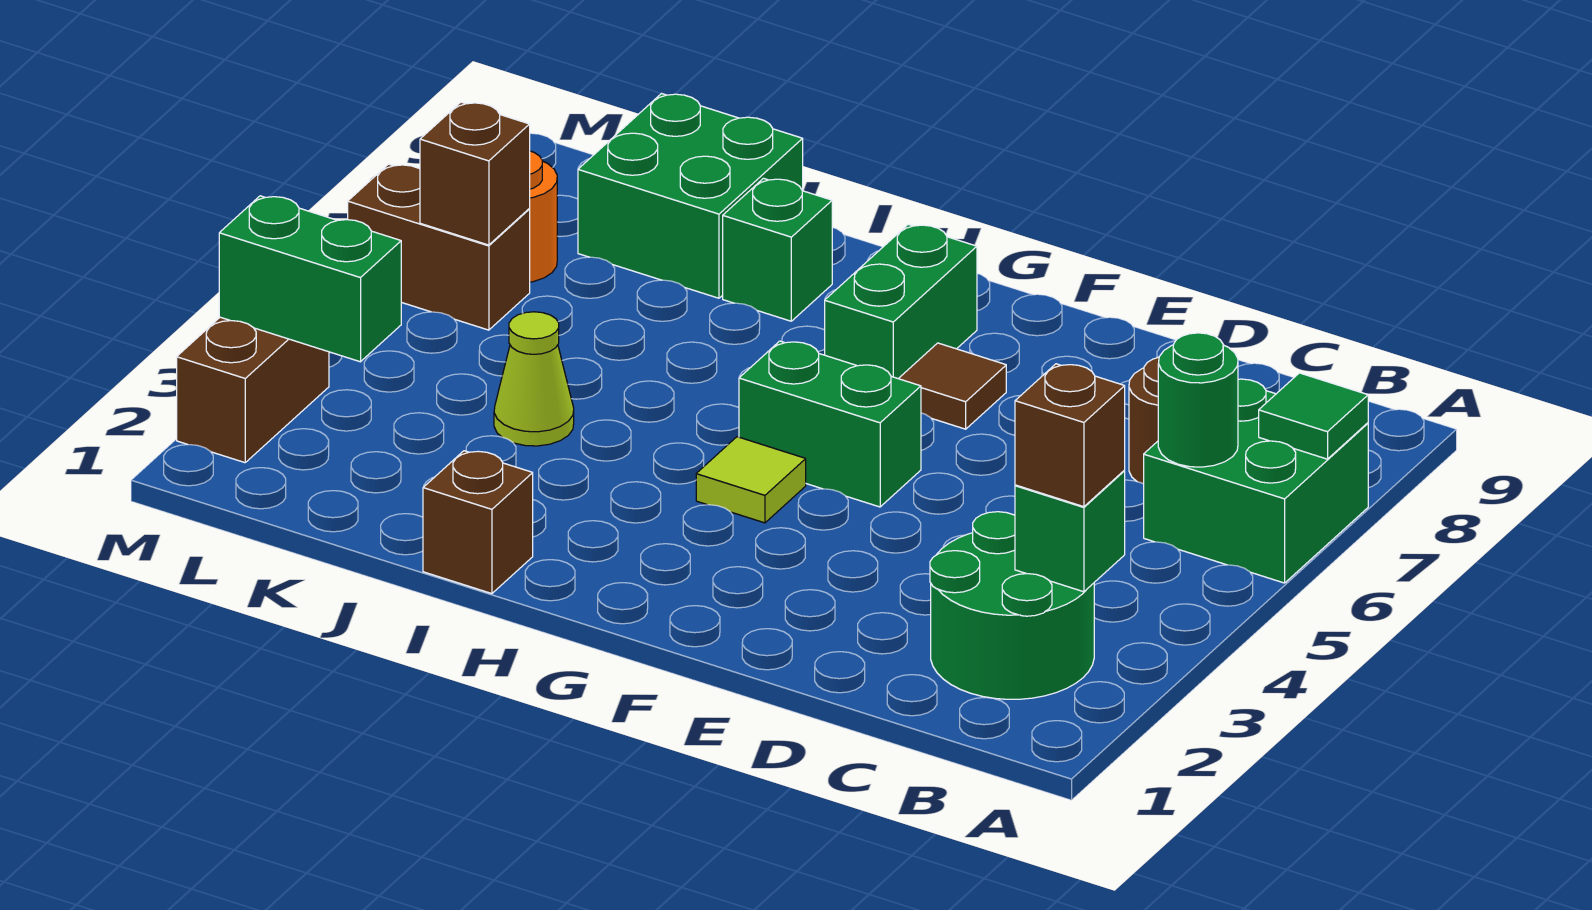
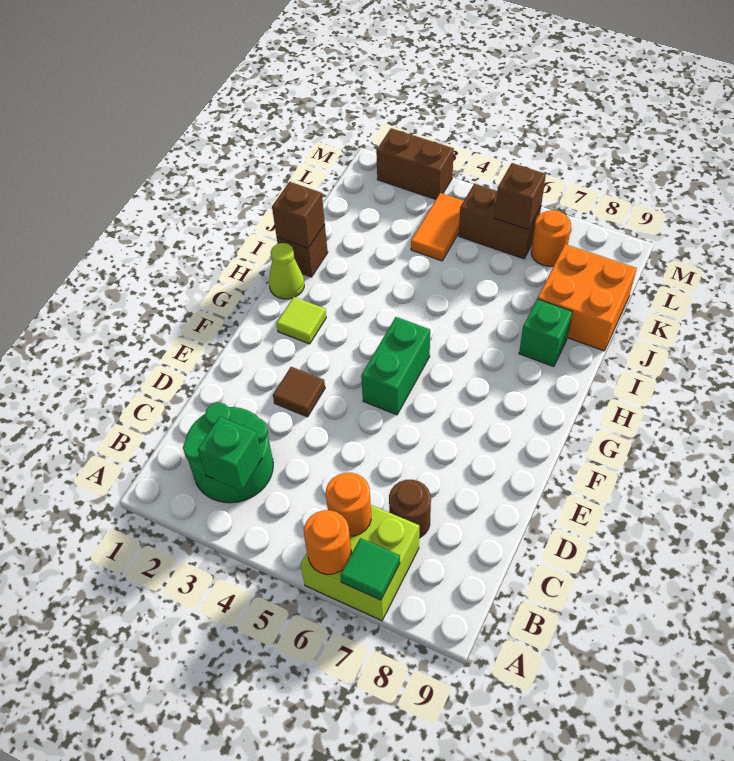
green brick A6:B7 level 1 -> lime brick A6:B7 level 1
none -> orange round brick A6 level 2
brown brick B3 level 3 -> brown brick I1 level 2
green round brick B6 level 2 -> orange round brick B6 level 2
brown tile F7 level 1 -> brown tile E3 level 1
lime tile G4 level 1 -> lime tile G2 level 1
green brick G7:G8 level 1 -> none
lime cone J4 level 1 -> lime cone H1 level 1
green brick J8:K9 level 1 -> orange brick J8:K9 level 1
none -> orange tile K4:L4 level 1
green brick L3:M3 level 2 -> none
brown brick L6:M6 level 1 -> brown brick L5:L6 level 1

